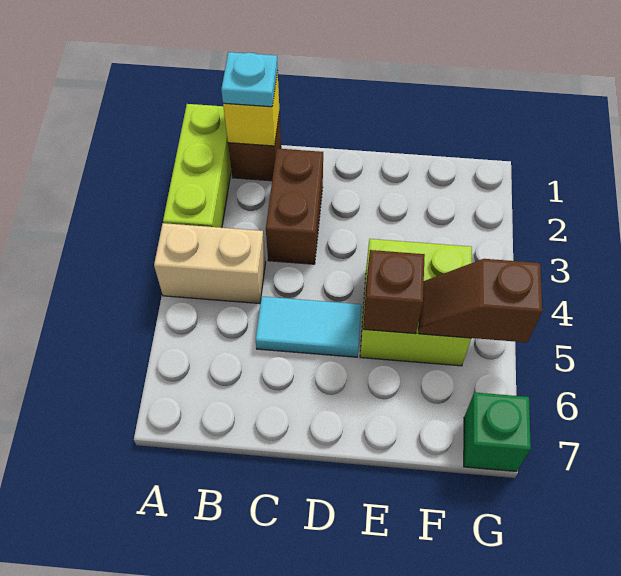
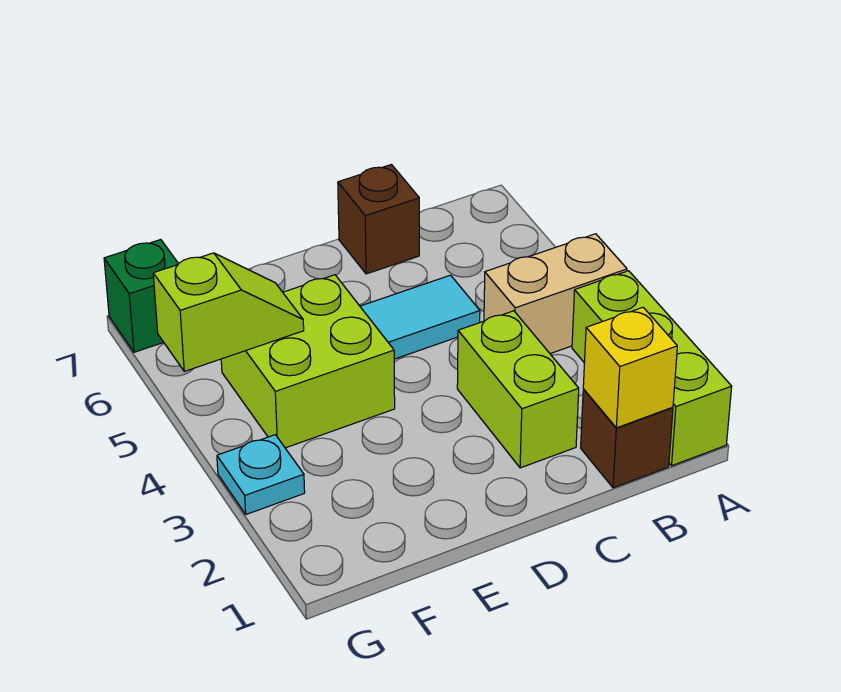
cyan plate B1 level 3 -> cyan plate G3 level 1
brown brick C2:C3 level 1 -> lime brick C2:C3 level 1
brown brick E5 level 2 -> brown brick C7 level 1
brown slope F5:G5 level 2 top G -> lime slope F5:G5 level 2 top G

